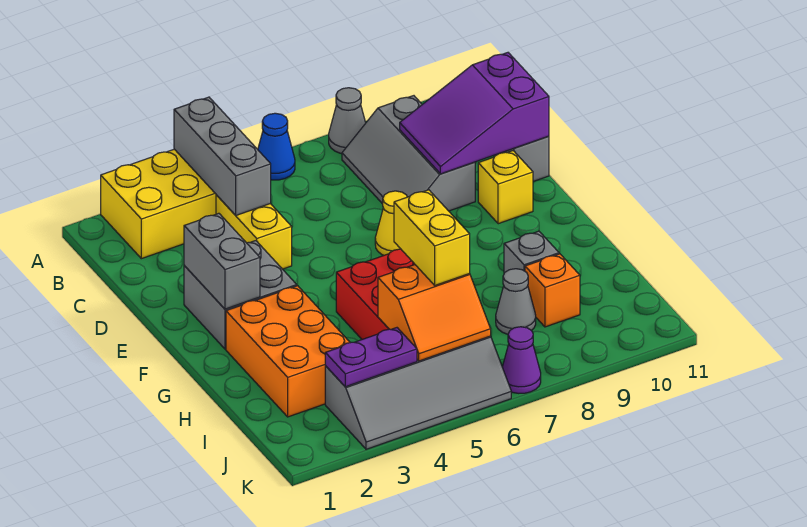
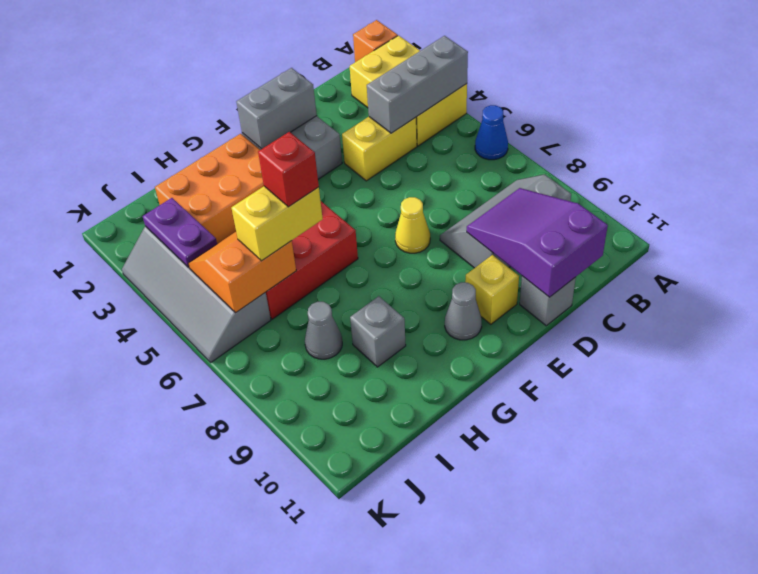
grey cone A8 level 1 -> grey cone F10 level 1
none -> red brick H6 level 4
orange slope I5:J6 level 2 top I -> orange slope I5:J6 level 2 top 6
orange brick I9 level 1 -> orange brick A1 level 1
purple cone K7 level 1 -> none

